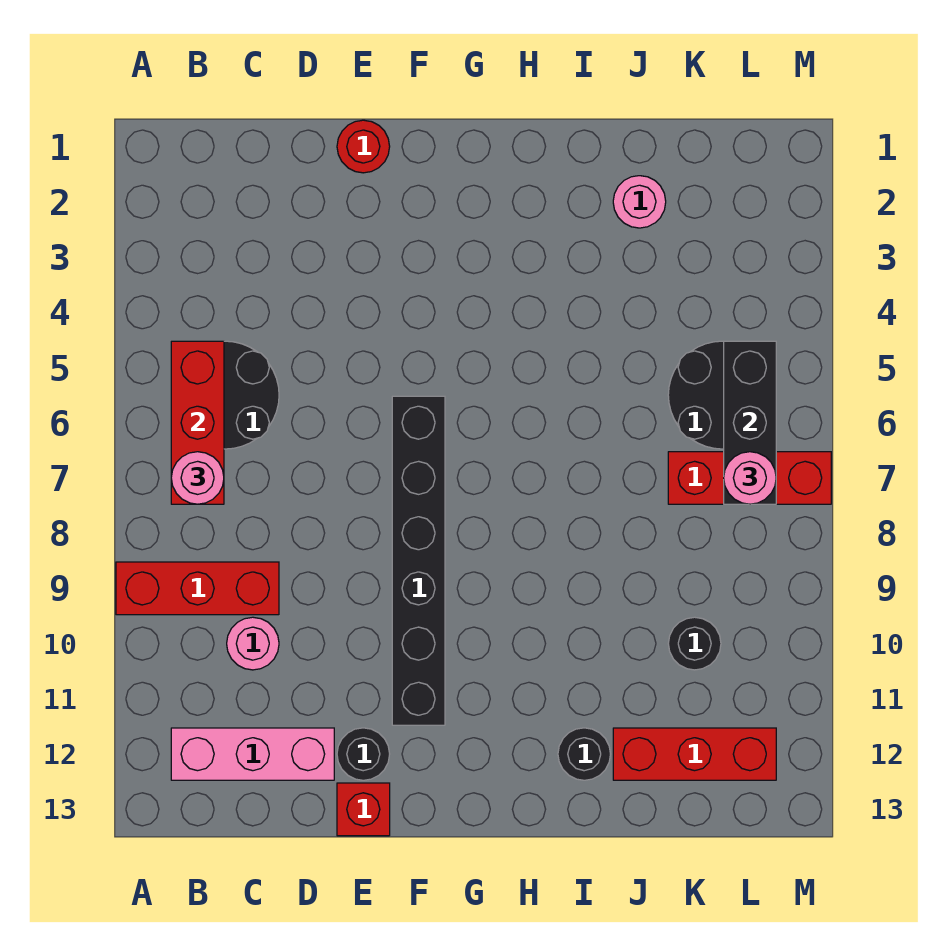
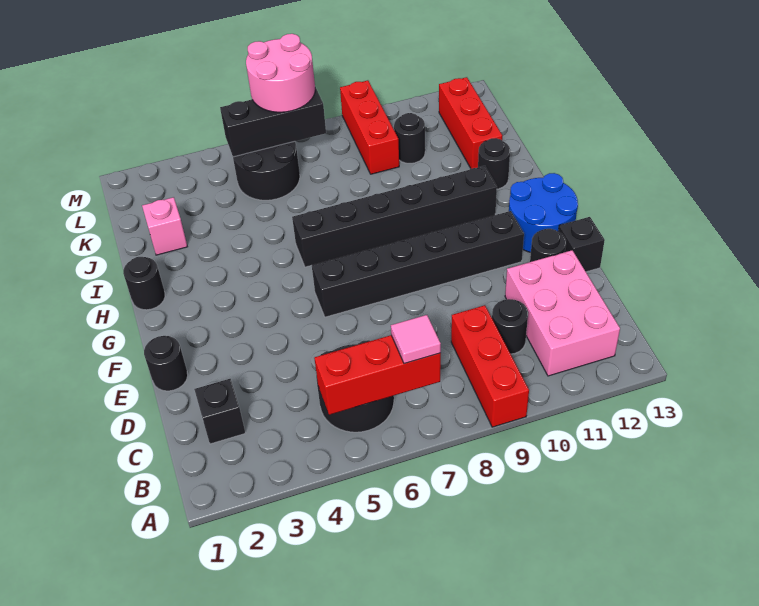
pink round brick B7 level 3 -> pink tile B7 level 3
pink brick B12:D12 level 1 -> pink brick B11:D12 level 1
none -> black brick C2 level 1
pink round brick C10 level 1 -> black round brick C10 level 1
red round brick E1 level 1 -> black round brick E1 level 1
red brick E13 level 1 -> black brick E13 level 1
none -> blue round brick F12:G13 level 1
none -> black round brick H1 level 1
none -> black brick H6:H11 level 1
pink round brick J2 level 1 -> pink brick J2 level 1
red brick K7:M7 level 1 -> red brick K9:M9 level 1
pink round brick L7 level 3 -> pink round brick L6:M7 level 3

